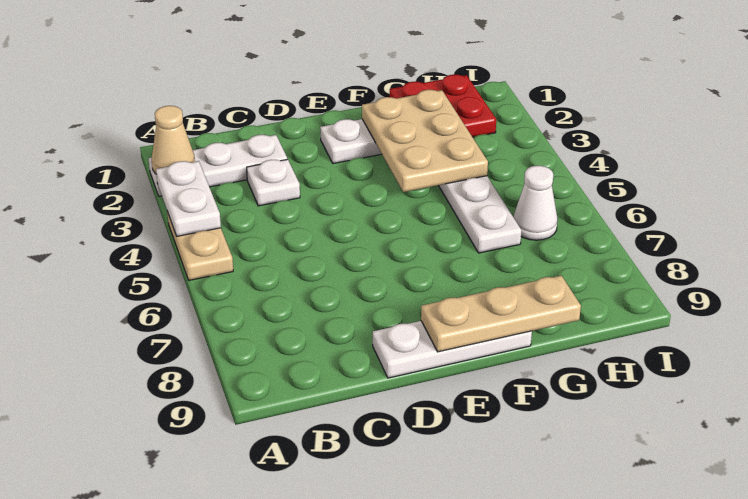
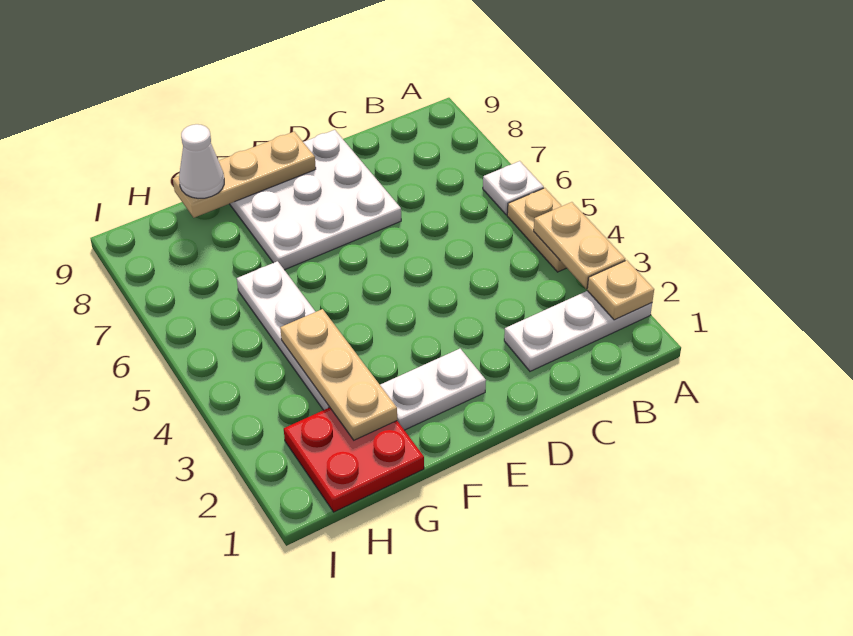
tan cone A2 level 2 -> tan plate A2 level 2
white plate A3:A4 level 2 -> tan plate A3:A4 level 2
white plate C3 level 1 -> white plate A6 level 1
white plate D9:F9 level 1 -> white plate D7:F9 level 1
tan plate F2:G4 level 2 -> tan plate G2:G4 level 2
white cone H6 level 1 -> white cone G9 level 3

